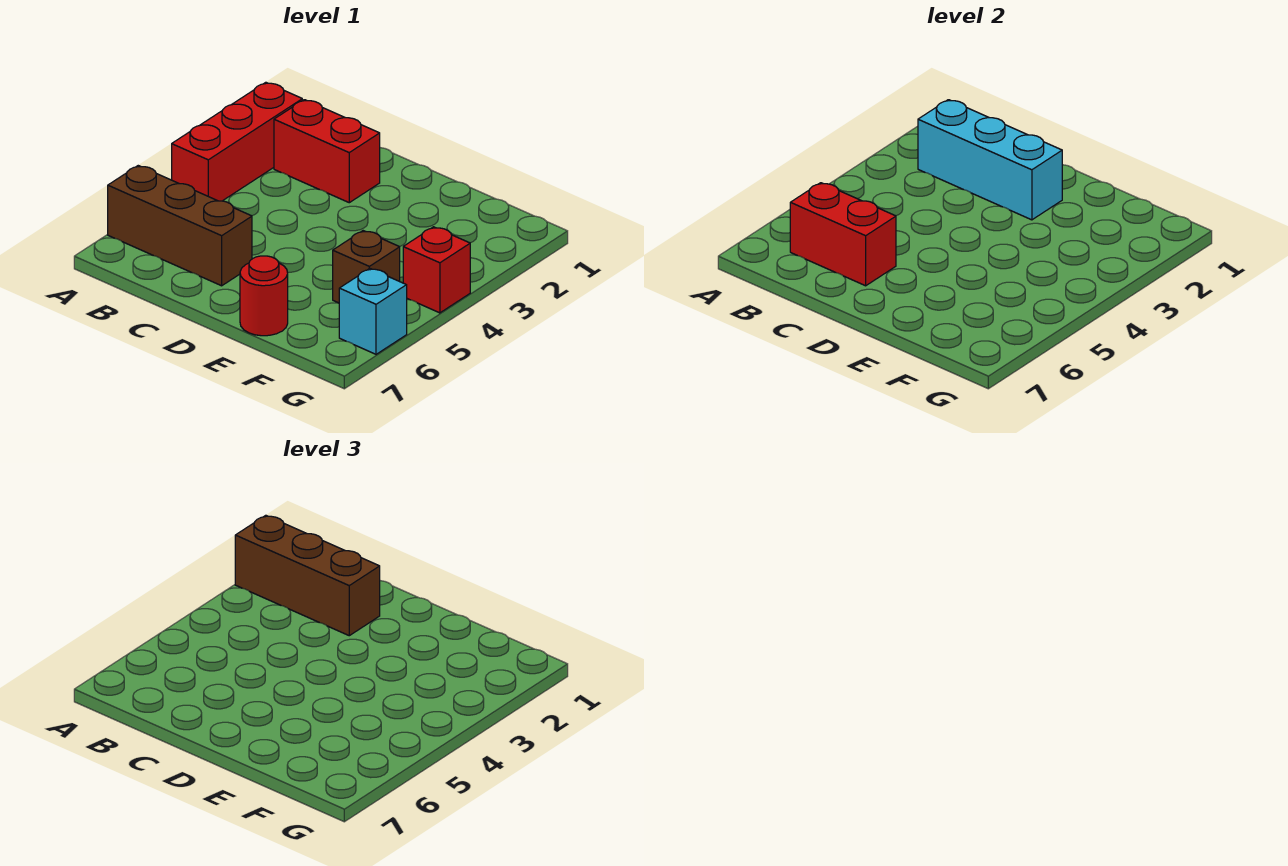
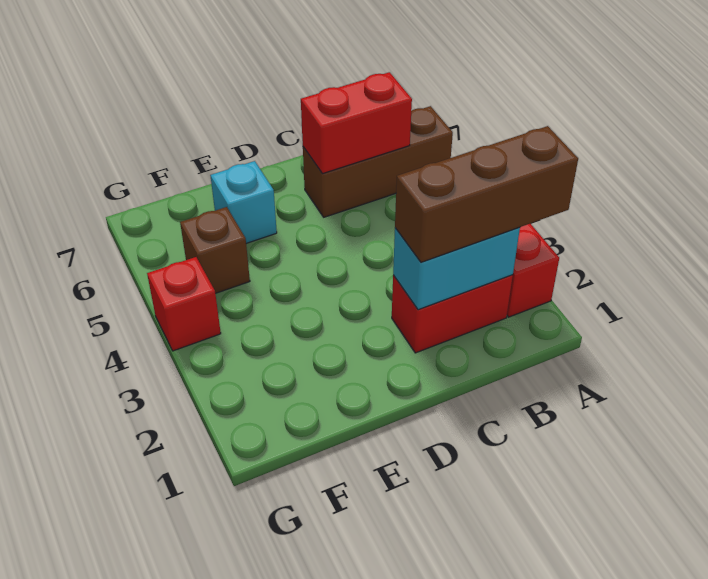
cyan brick B2:D2 level 2 -> cyan brick B2:C2 level 2
red round brick E7 level 1 -> none
cyan brick G6 level 1 -> cyan brick E6 level 1

